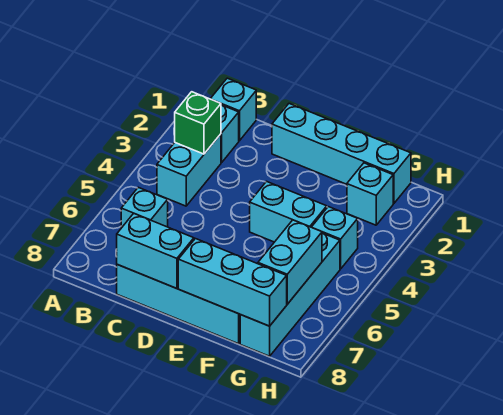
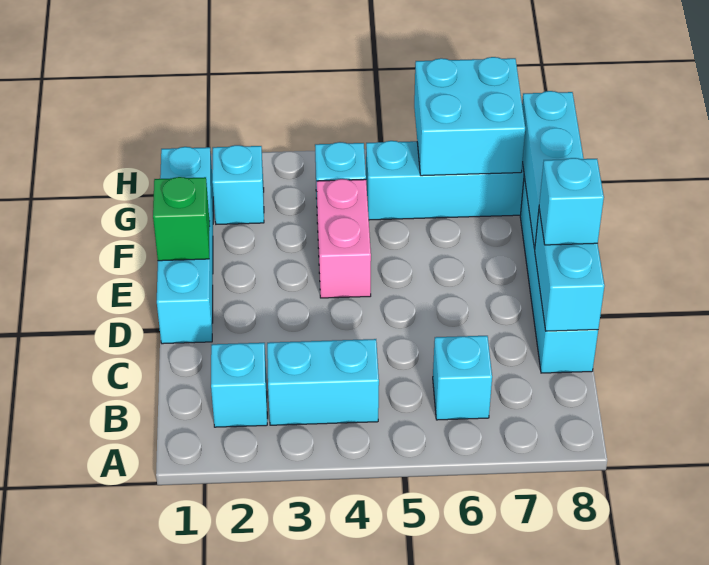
cyan brick B1 level 1 -> cyan brick D8 level 3
green brick B3 level 2 -> green brick E1 level 2
cyan brick E4:F4 level 1 -> pink brick E4:F4 level 1
cyan brick G6:G7 level 2 -> cyan brick G6:H7 level 2

